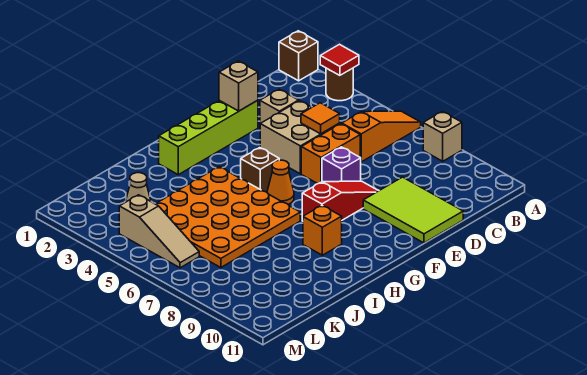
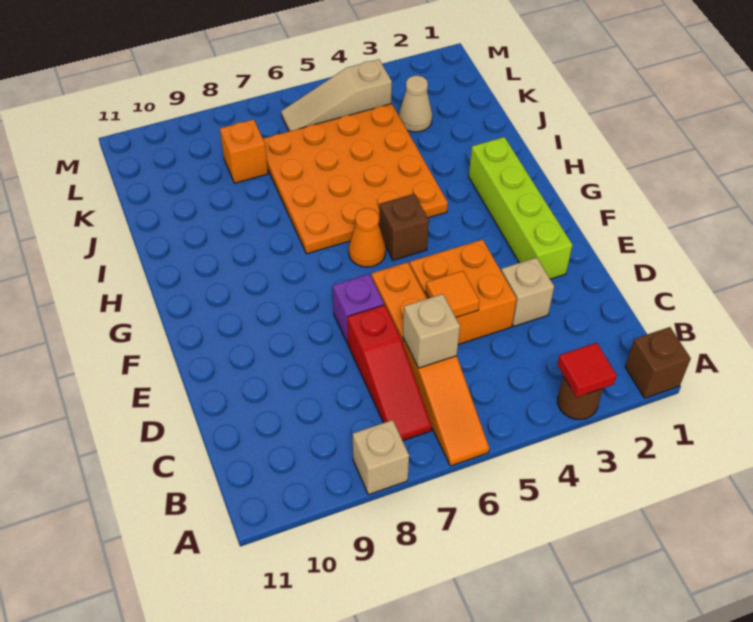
tan brick D4:E5 level 1 -> orange brick D4:E5 level 1
lime tile D9:E11 level 1 -> none
tan brick E2 level 2 -> tan brick C6 level 2
red slope E8:G8 level 1 top G -> red slope B7:D7 level 1 top D
orange brick H9 level 1 -> orange brick K8 level 1

